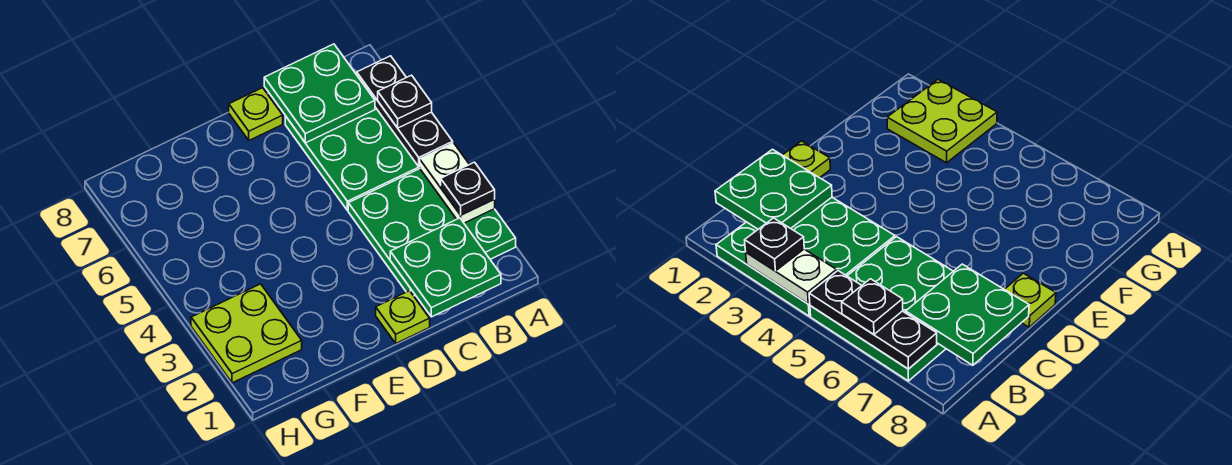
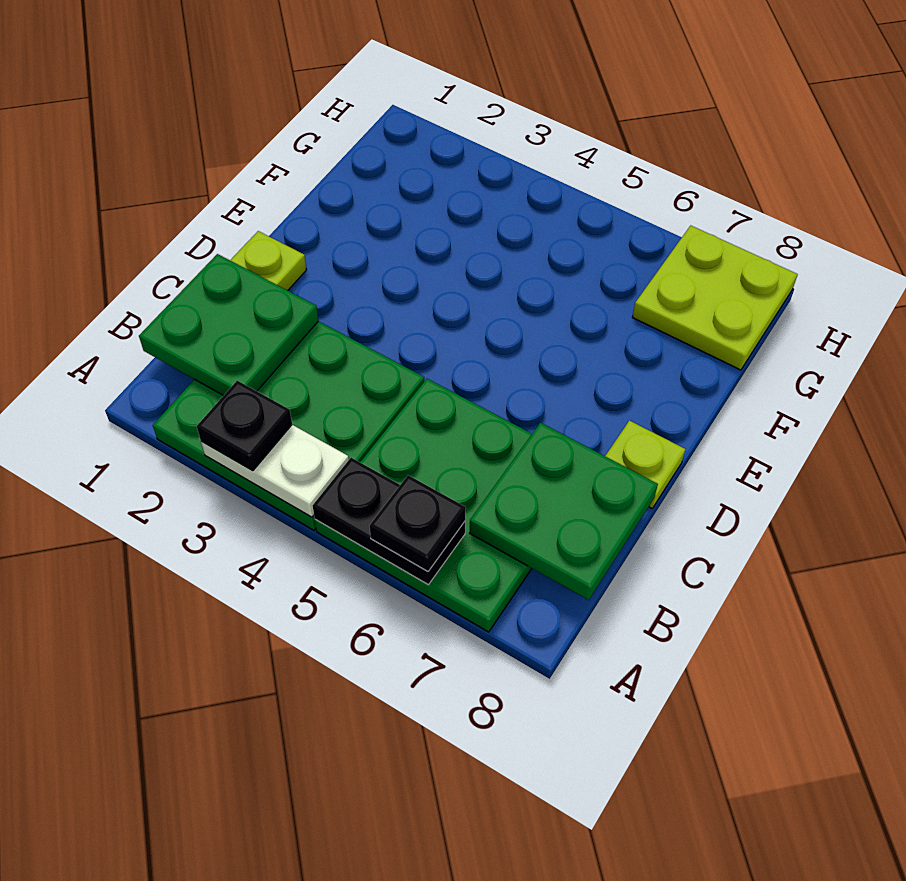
black plate A5:A7 level 2 -> black plate A5:A6 level 2
lime plate G2:H3 level 1 -> lime plate G7:H8 level 1

